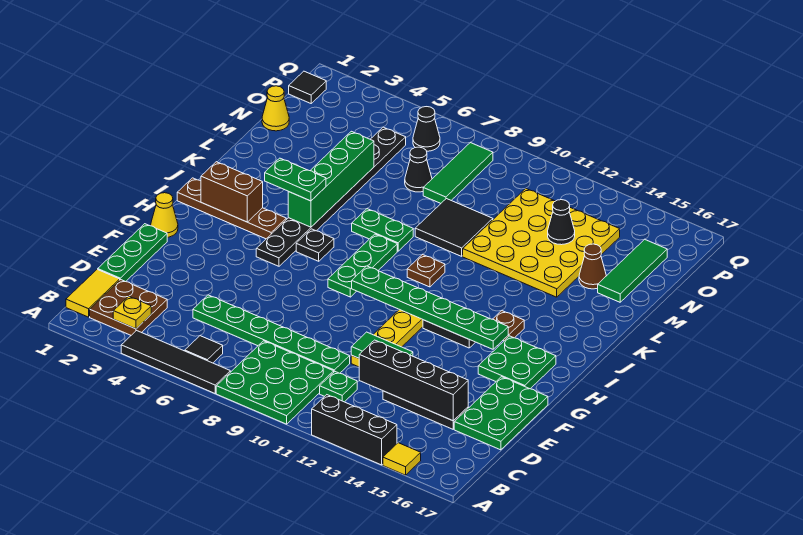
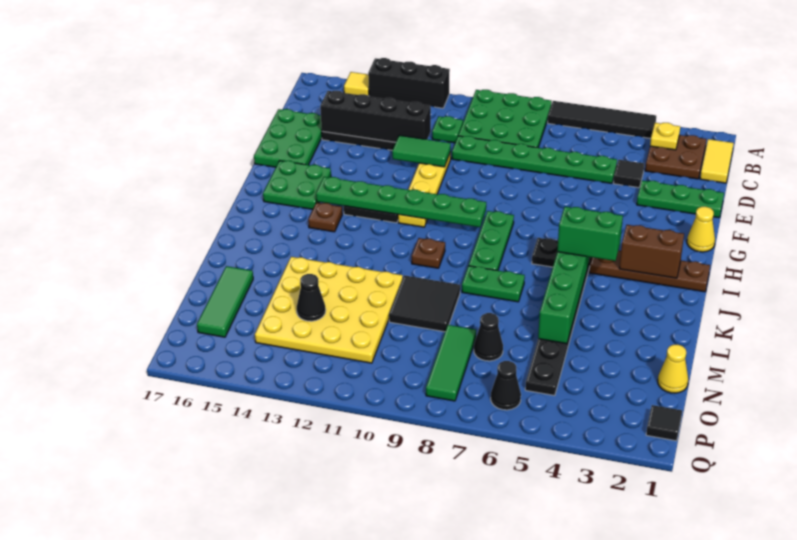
black tile B6 level 1 -> black tile D4 level 1
green plate D1:F1 level 1 -> green plate E1:E3 level 1
green plate J4:J5 level 3 -> green brick J4:J5 level 3
brown cone M15 level 1 -> none

